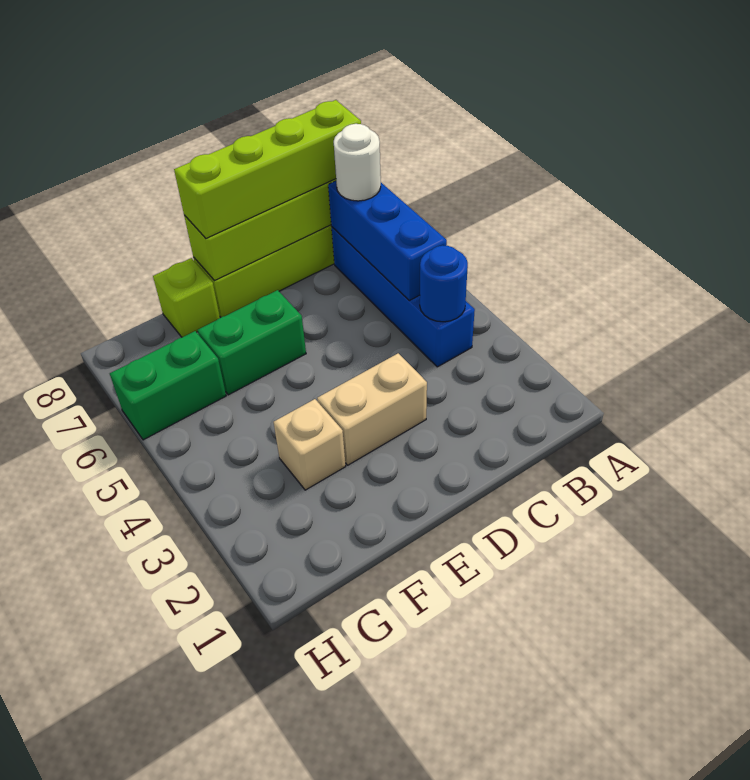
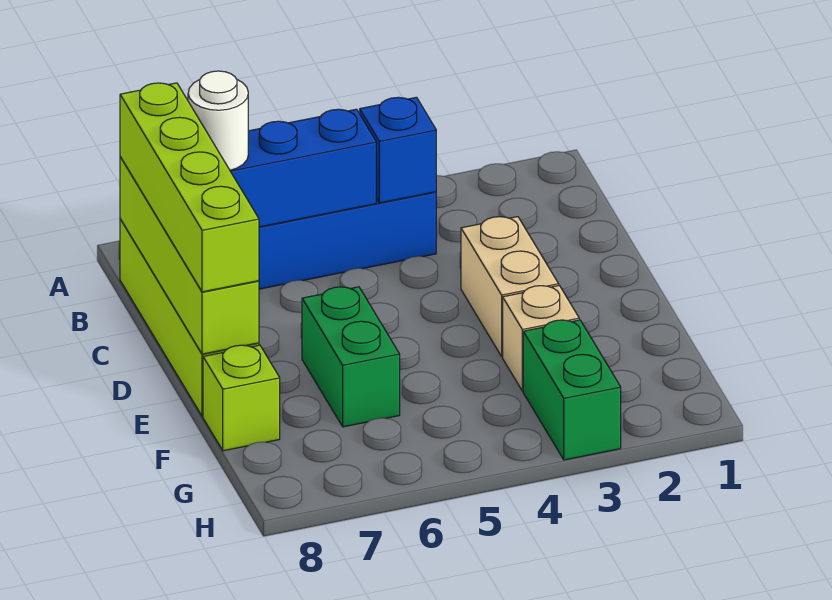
blue round brick B4 level 2 -> blue brick B4 level 2
green brick G6:H6 level 1 -> green brick G3:H3 level 1

